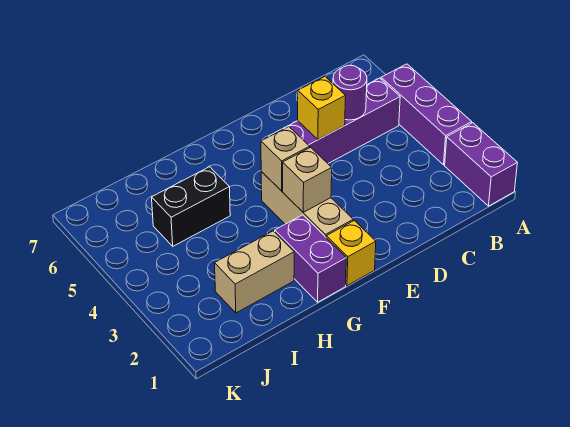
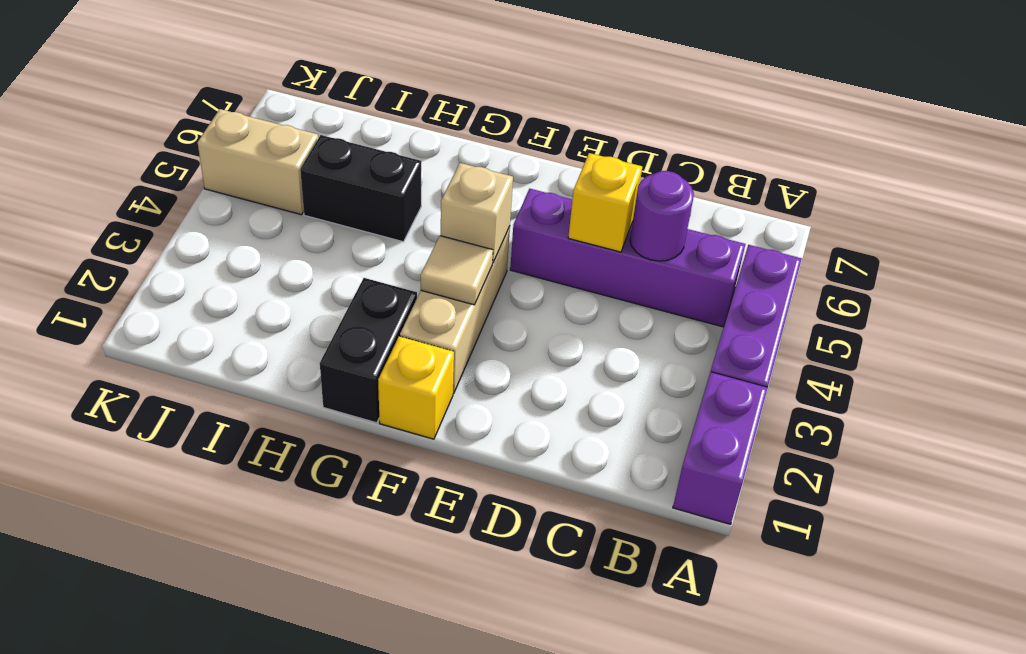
tan brick F3 level 2 -> tan tile F3 level 2
purple brick G1:G2 level 1 -> black brick G1:G2 level 1
tan brick H2:I2 level 1 -> tan brick J5:K5 level 1

